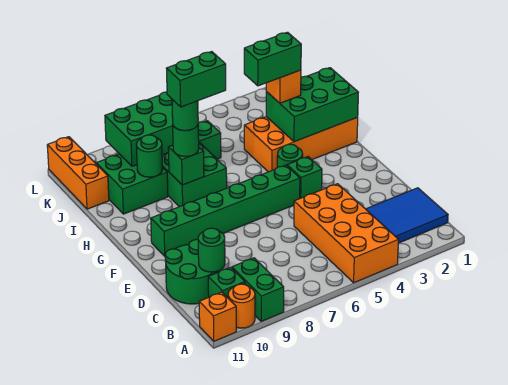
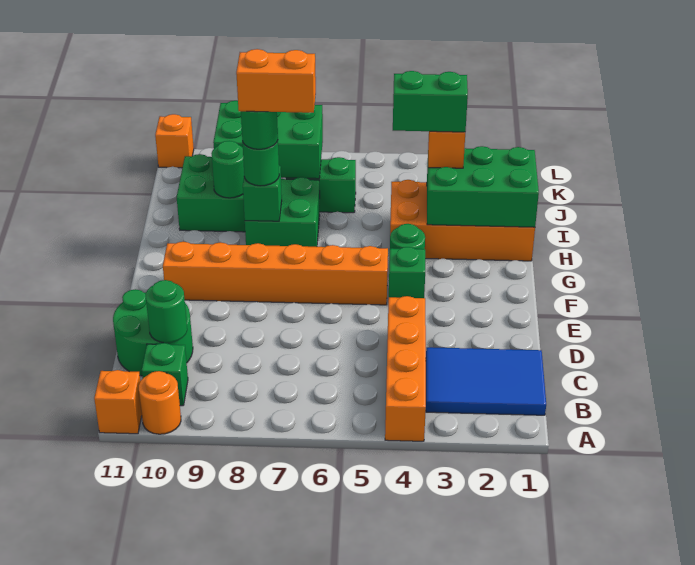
orange brick A4:D5 level 1 -> orange brick A4:D4 level 1
green brick A9:B9 level 1 -> none
green brick F5:F10 level 1 -> orange brick F5:F10 level 1
green brick H7:H8 level 5 -> orange brick H7:H8 level 5
orange brick J11:L11 level 1 -> orange brick L11 level 1

